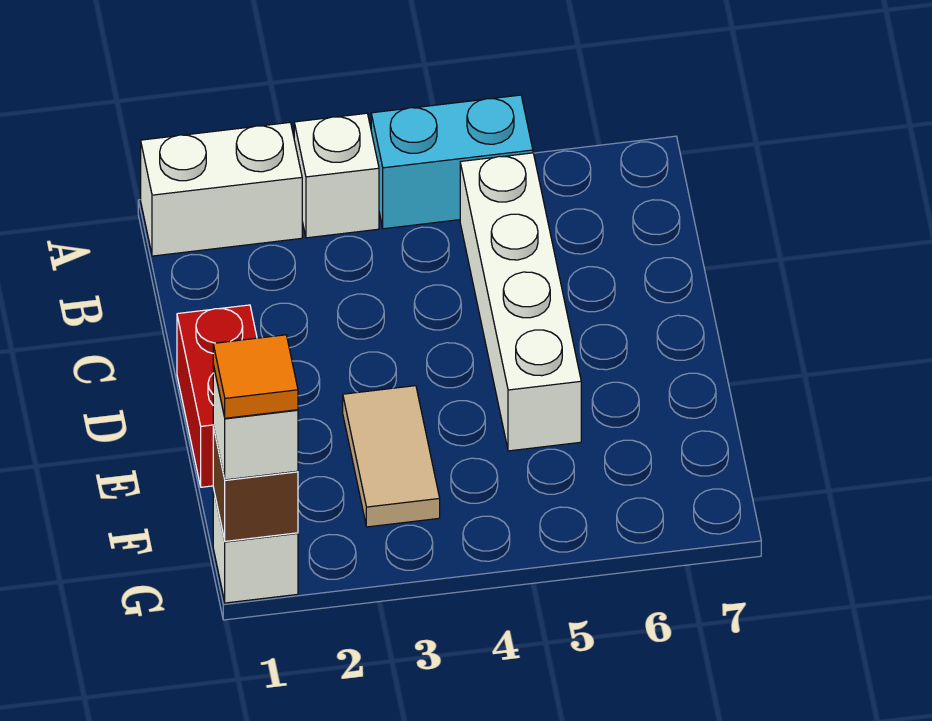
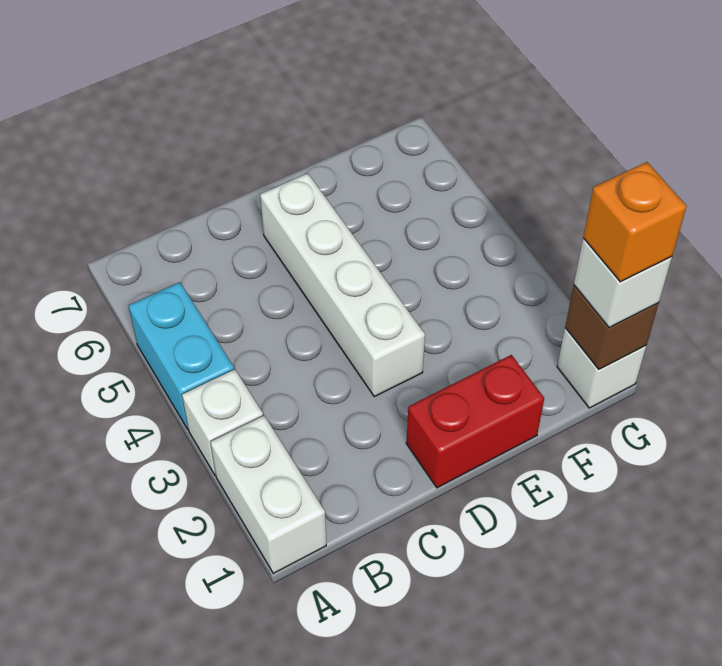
white brick B5:E5 level 1 -> white brick D3:D6 level 1
tan tile E3:F3 level 1 -> none
orange tile G1 level 4 -> orange brick G1 level 4

